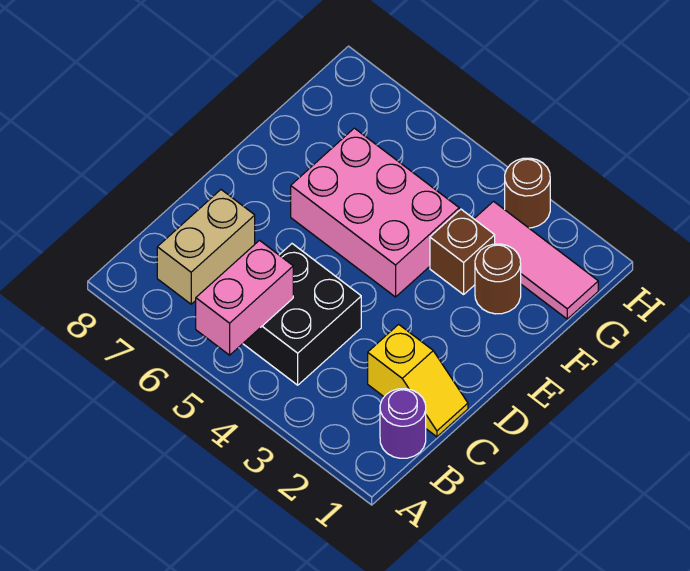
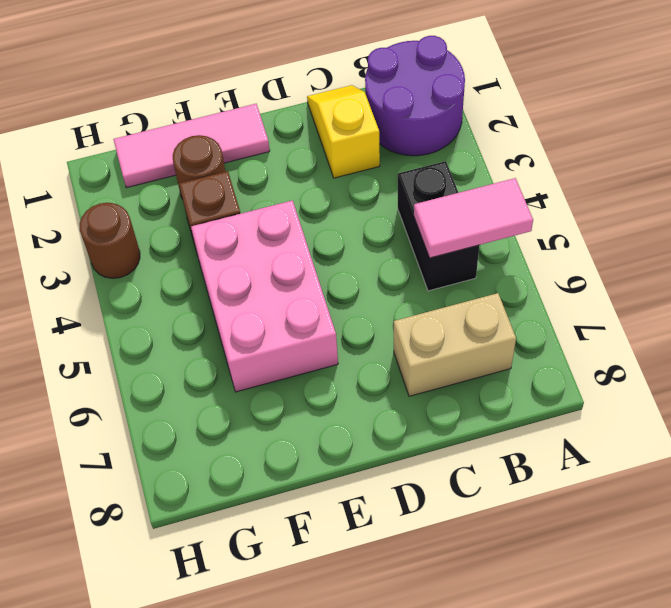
pink brick A5:B5 level 2 -> pink tile A5:B5 level 2
purple round brick B1 level 1 -> purple round brick A1:B2 level 1
black brick B4:C5 level 1 -> black brick B4:B5 level 1
pink tile G1:G3 level 1 -> pink tile E1:G1 level 1

